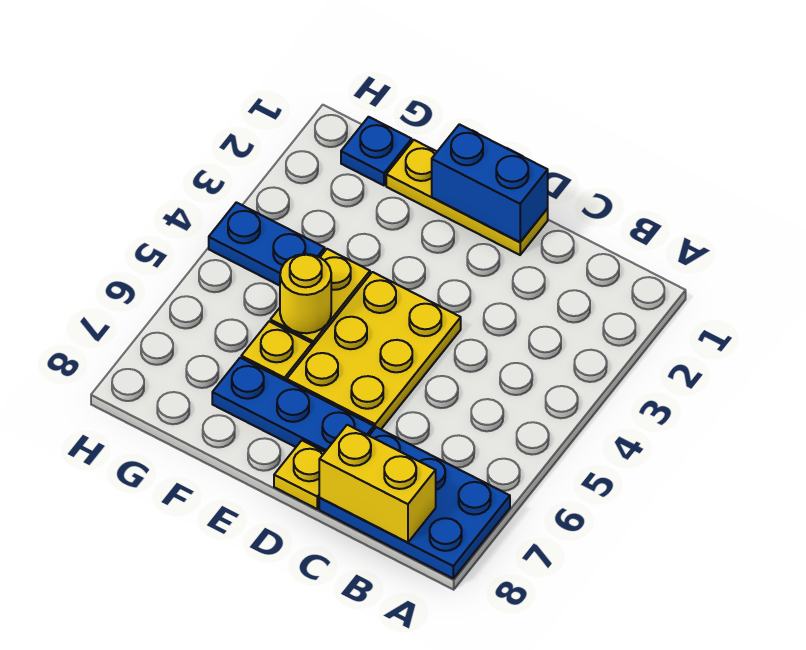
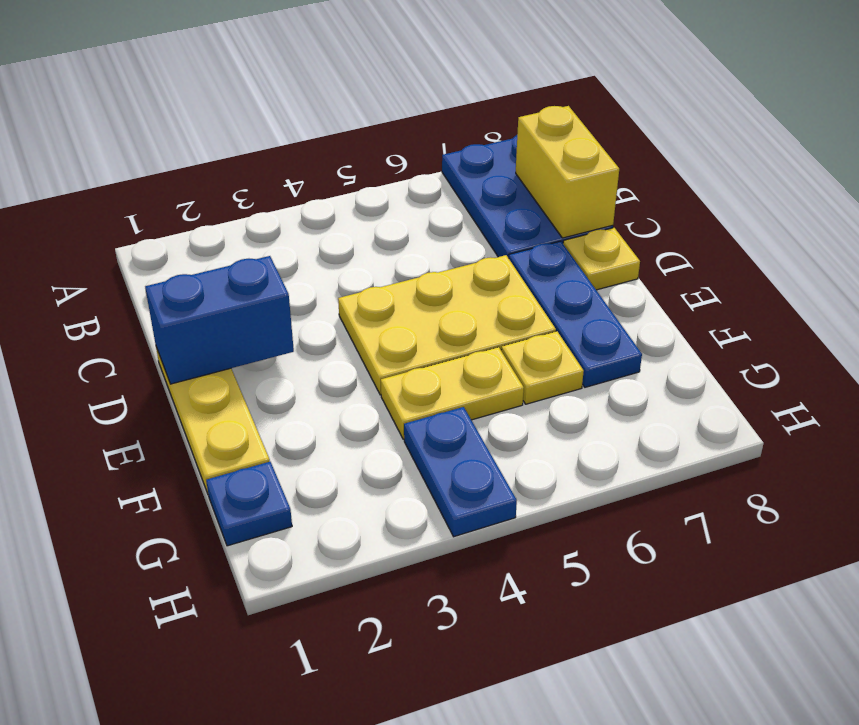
blue brick D1:E1 level 2 -> blue brick D1:D2 level 2
yellow round brick F5 level 2 -> none

